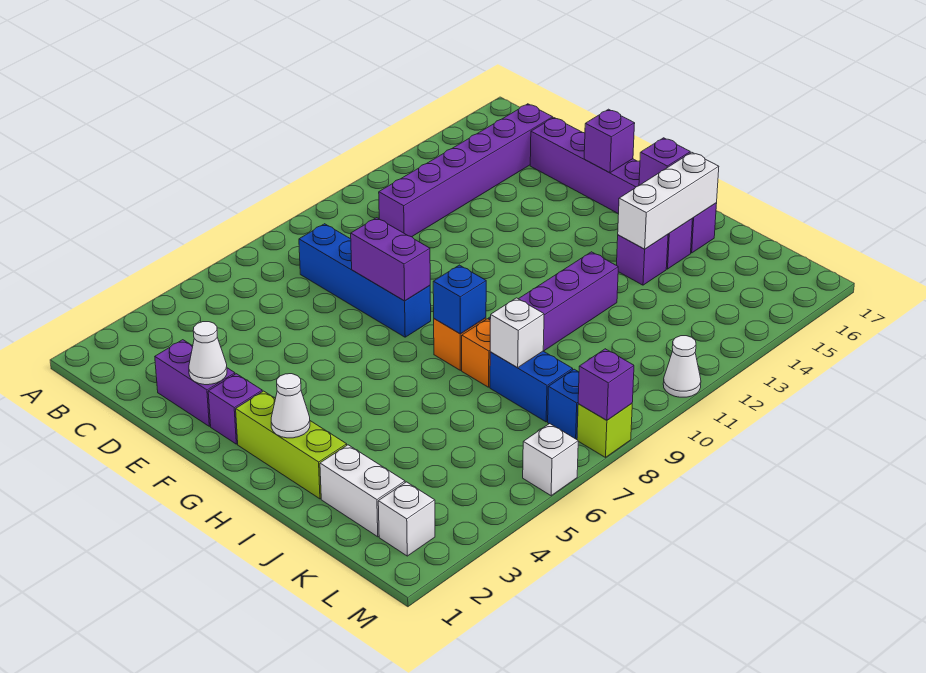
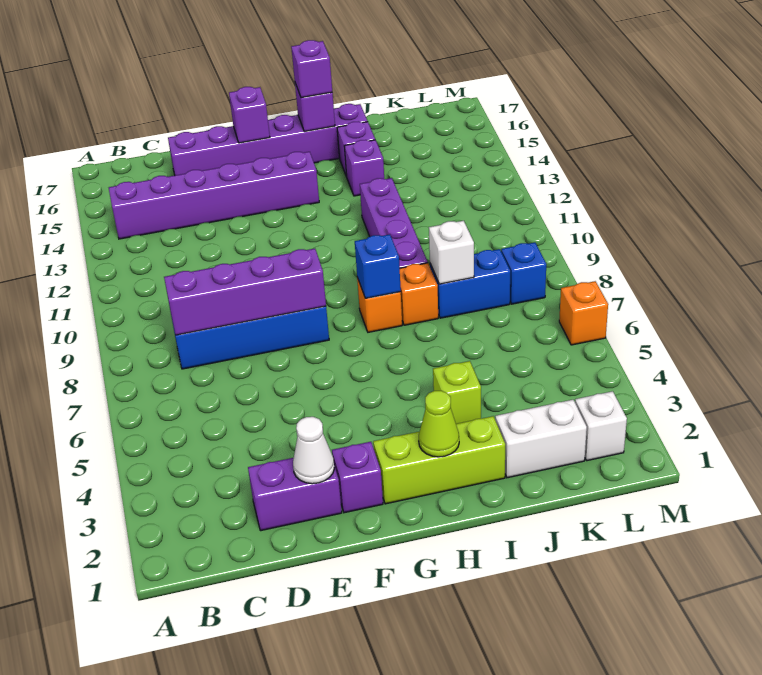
purple brick C11:C16 level 1 -> purple brick B14:G14 level 1
purple brick E8:F8 level 2 -> purple brick C8:F8 level 2
white cone H2 level 2 -> lime cone H2 level 2
white brick I14:I16 level 2 -> none
white brick M6 level 1 -> orange brick M6 level 1
lime brick M8 level 1 -> lime brick I4 level 1
purple brick M8 level 2 -> purple brick H16 level 3
white cone M11 level 1 -> none

